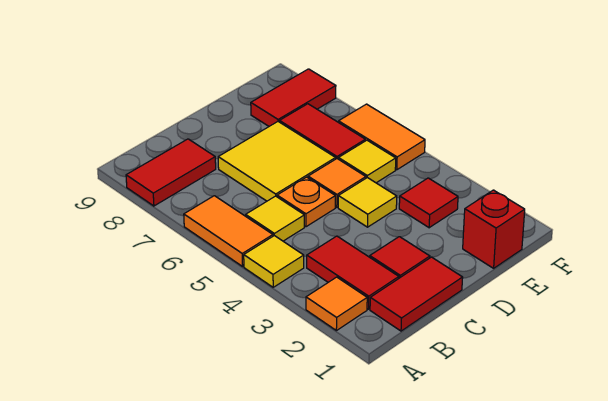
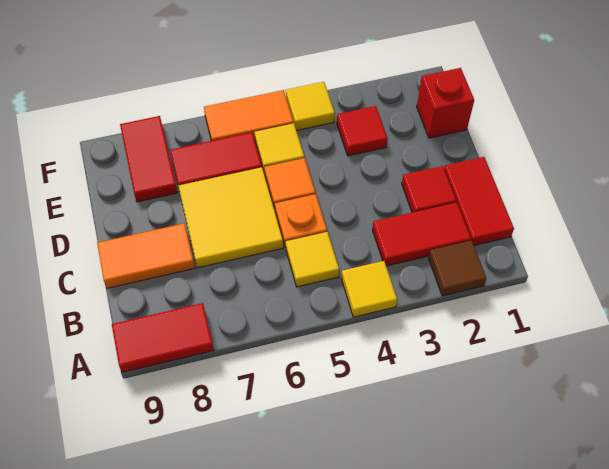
orange tile A2 level 1 -> brown tile A2 level 1
orange tile A5:A6 level 1 -> orange tile C8:C9 level 1
red tile A8:B8 level 1 -> red tile A8:A9 level 1
yellow tile D4 level 1 -> yellow tile F4 level 1

